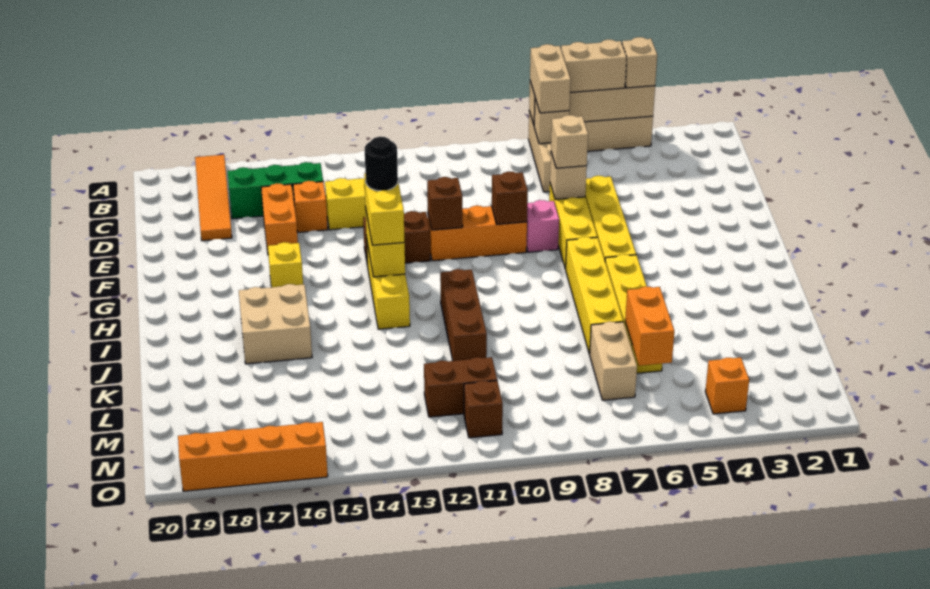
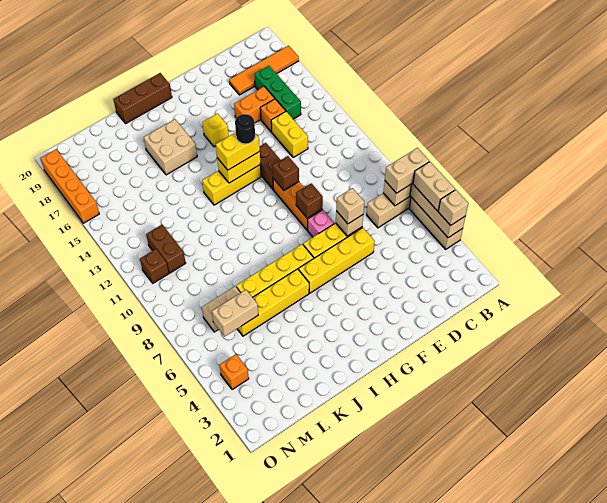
brown brick I11:K11 level 1 -> brown brick H20:J20 level 1
orange brick L6:M6 level 2 -> tan brick L6:M6 level 2

